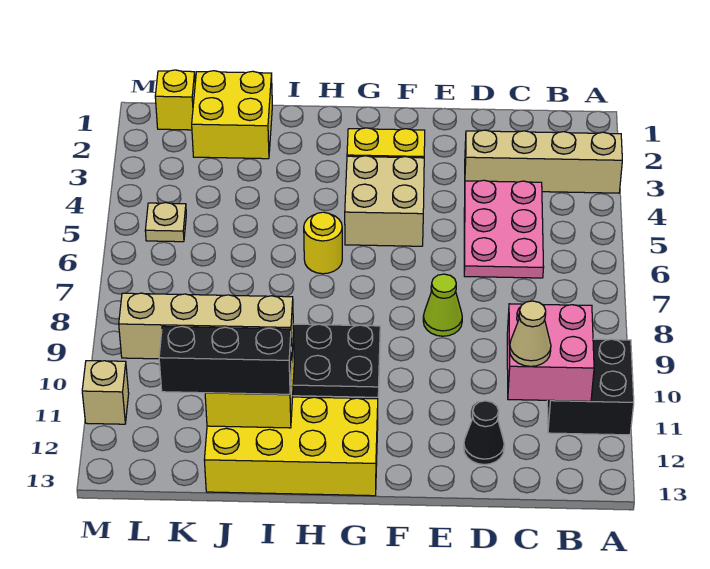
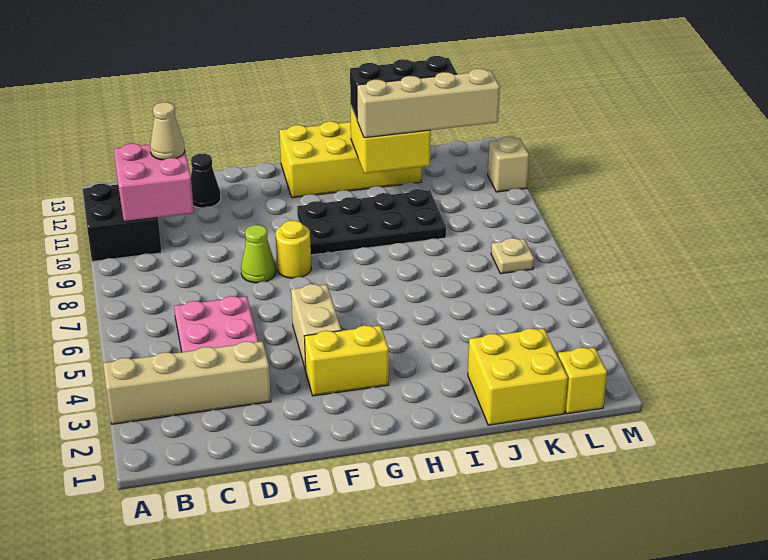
tan brick F4:G5 level 1 -> tan brick F4:F5 level 1
yellow round brick H6 level 1 -> yellow round brick F8 level 1
tan plate L5 level 1 -> tan plate L7 level 1

